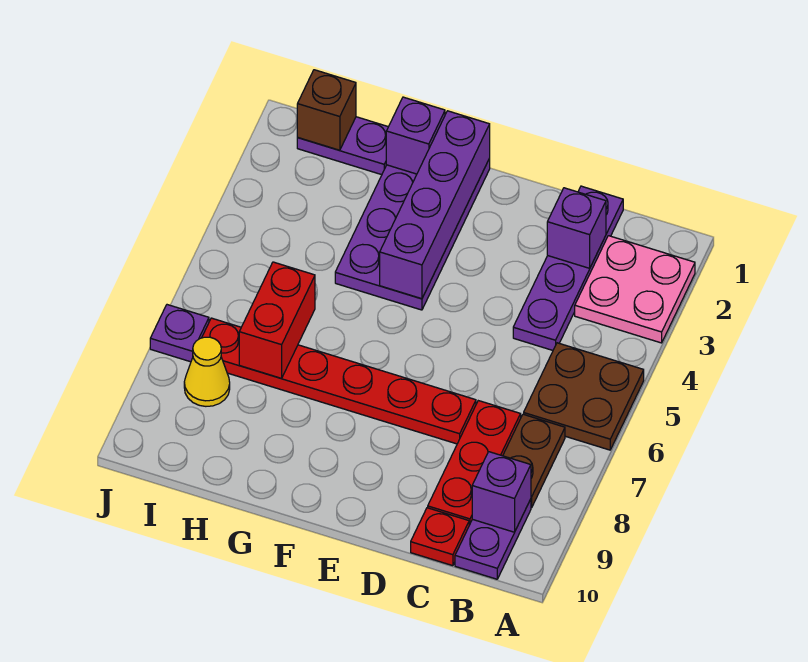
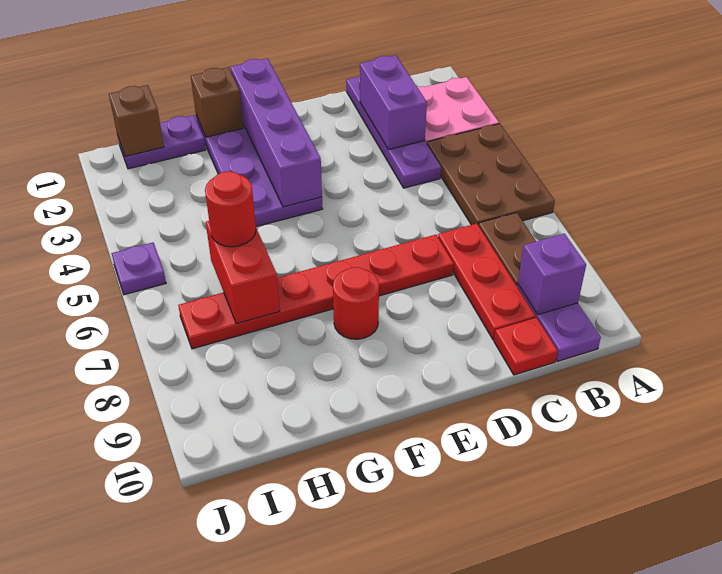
brown plate A5:B6 level 1 -> brown plate A4:B6 level 1
purple brick C2 level 2 -> purple brick C2:C3 level 2
none -> red round brick F8 level 1
purple brick G1 level 2 -> brown brick G1 level 2
none -> red round brick H6 level 3
yellow cone I8 level 1 -> none
purple plate J7 level 1 -> purple plate J5 level 1

